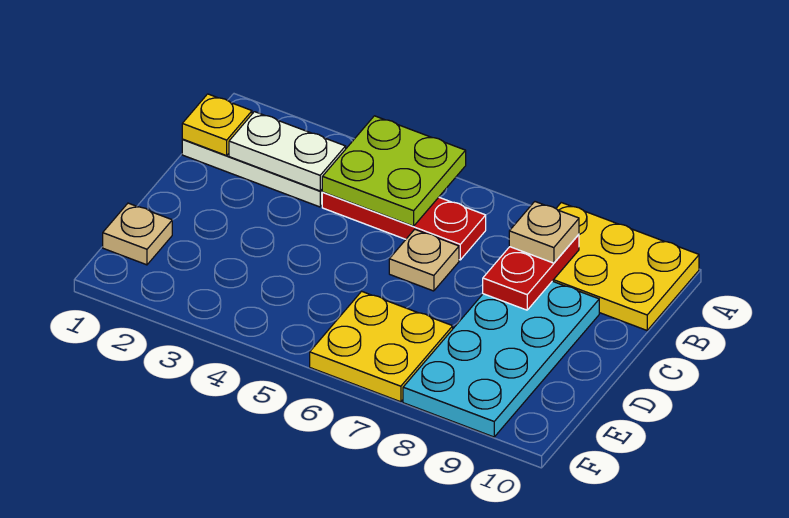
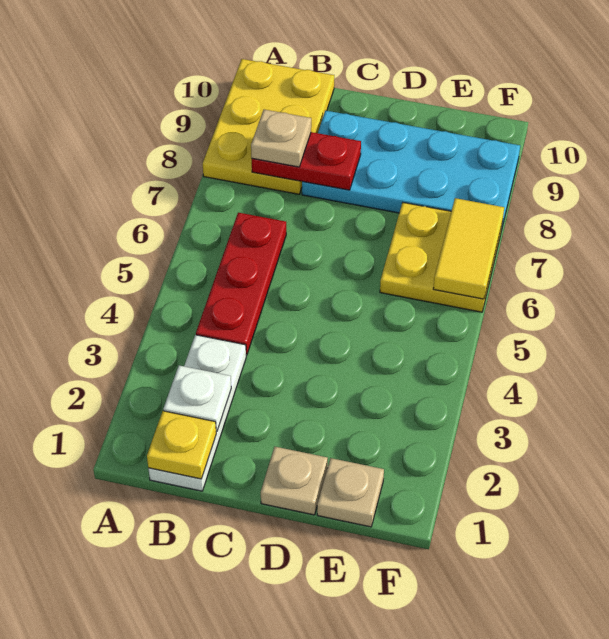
lime plate A4:B5 level 2 -> none
white plate B2:B3 level 2 -> white plate B2 level 2
tan plate C6 level 1 -> tan plate D1 level 1
none -> yellow tile F6:F7 level 2

